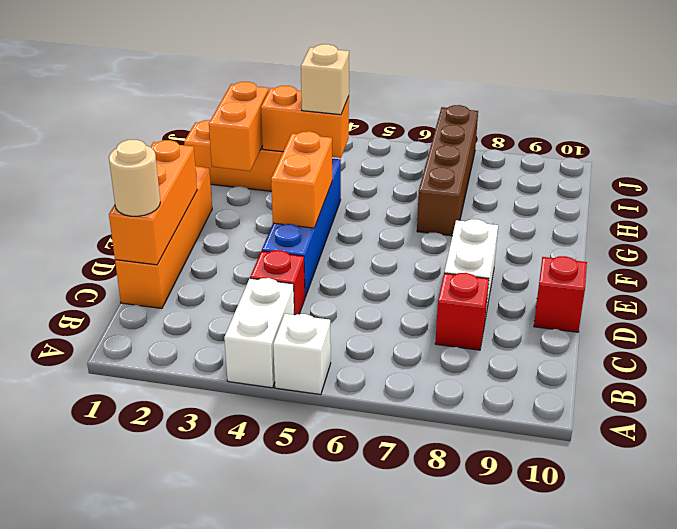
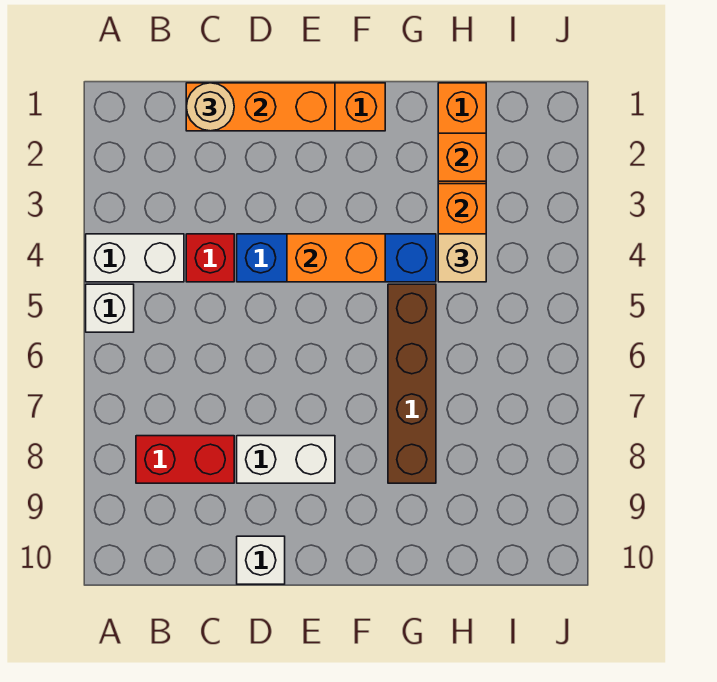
red brick C8 level 1 -> red brick B8:C8 level 1
red brick D10 level 1 -> white brick D10 level 1
orange brick G2:H2 level 2 -> orange brick H2 level 2
brown brick G7:J7 level 1 -> brown brick G5:G8 level 1

